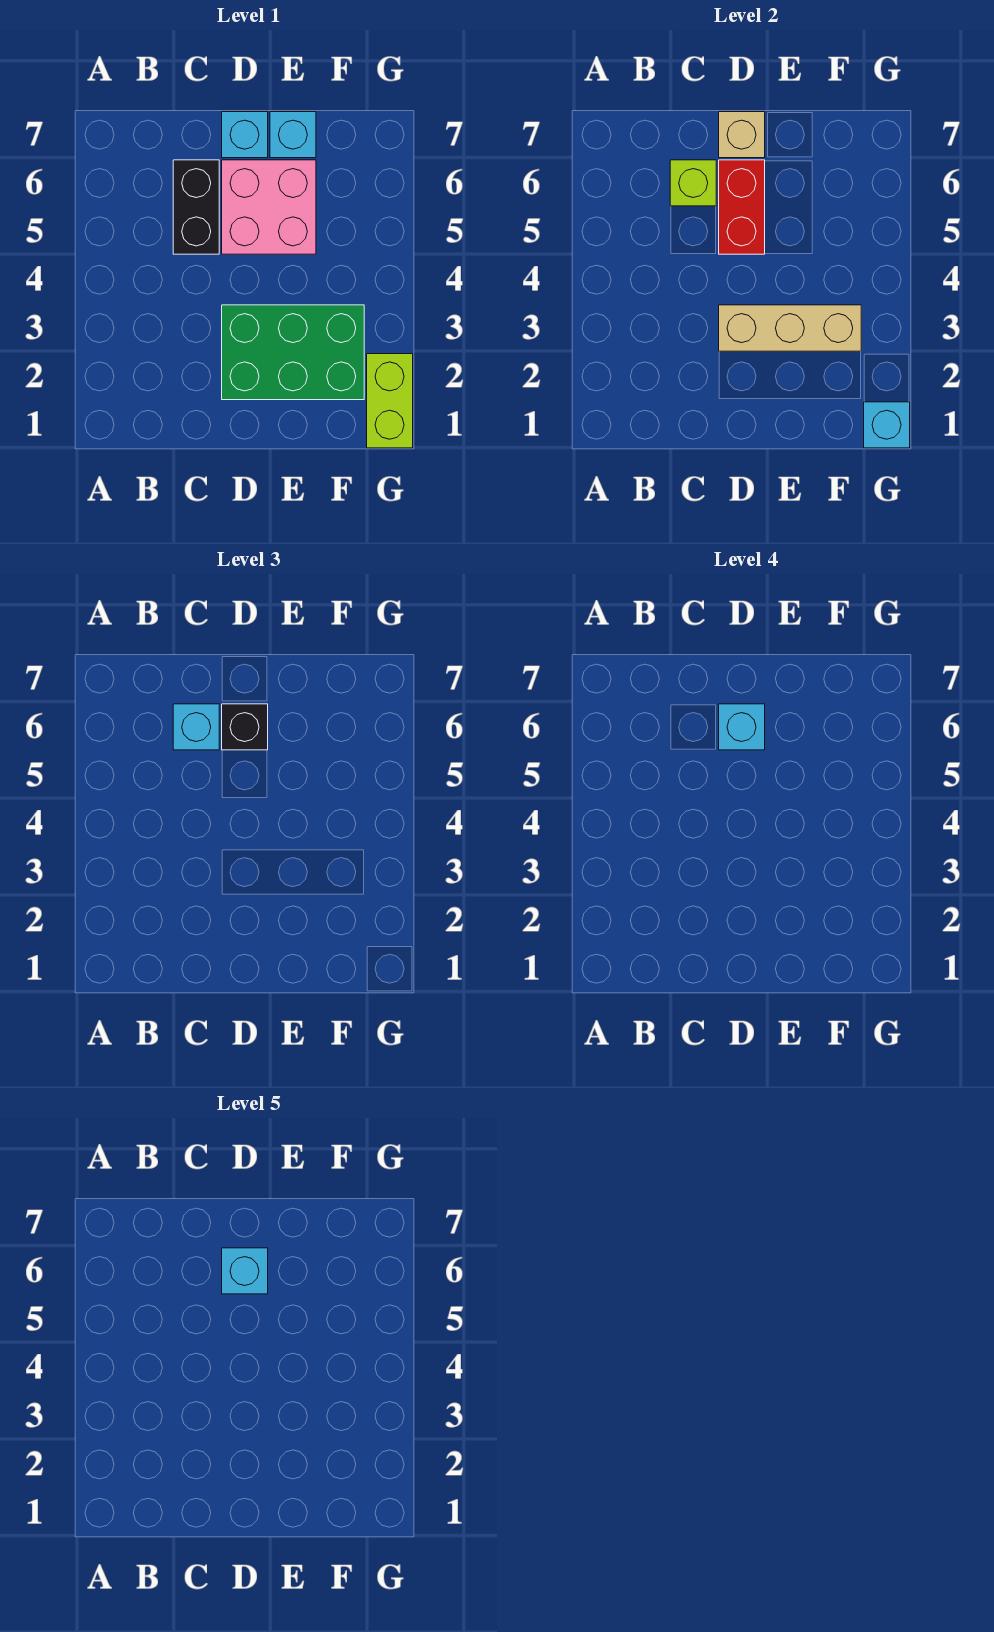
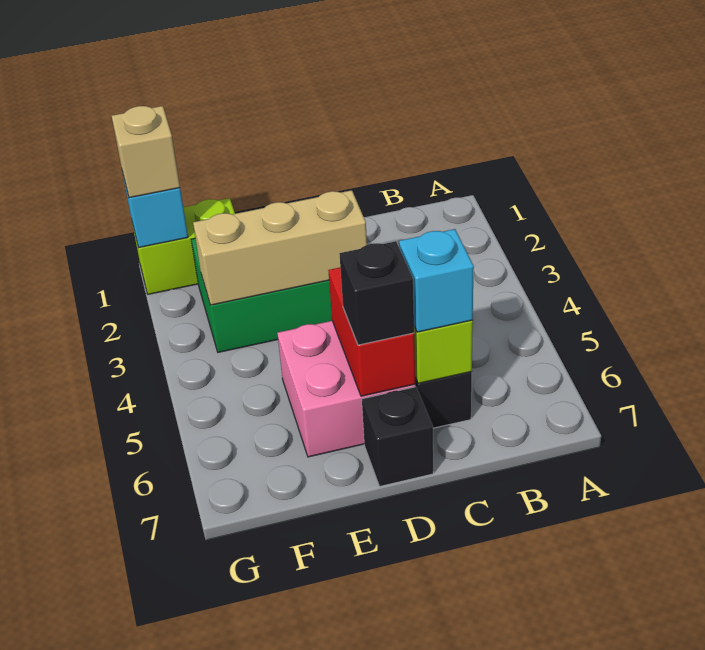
cyan brick D6 level 4 -> none
cyan brick D6 level 5 -> none
cyan brick D7 level 1 -> black brick D7 level 1
tan brick D7 level 2 -> tan brick G1 level 3
cyan brick E7 level 1 -> none
lime brick G1:G2 level 1 -> lime brick F1:G1 level 1

